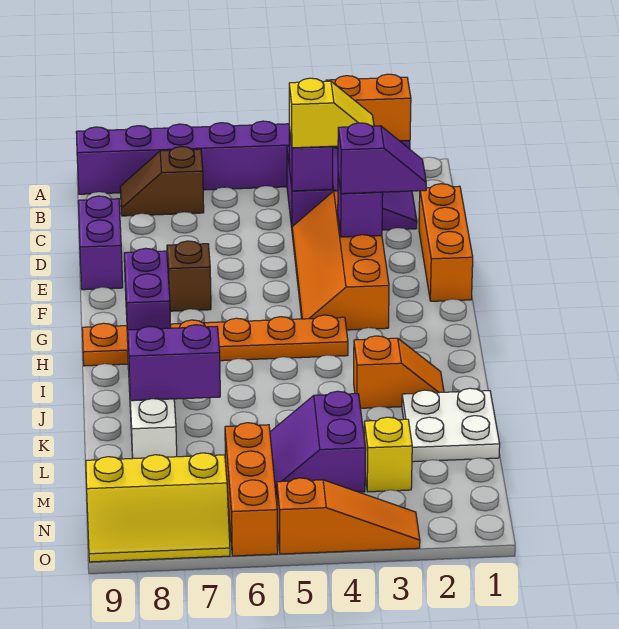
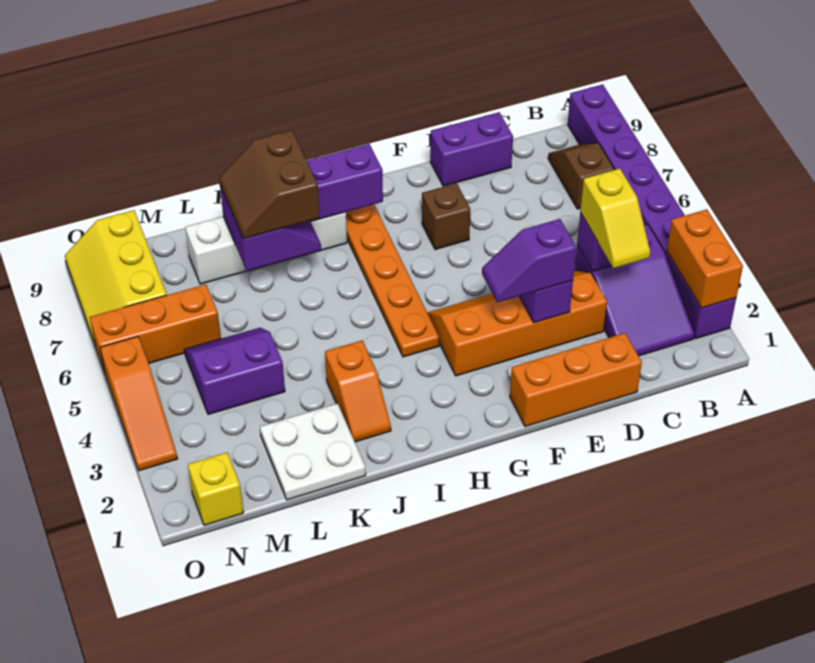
purple slope E2:E3 level 3 top 3 -> purple slope E3:F3 level 3 top E
none -> brown slope J7:K8 level 3 top J
yellow brick M3 level 1 -> yellow brick N1 level 1

